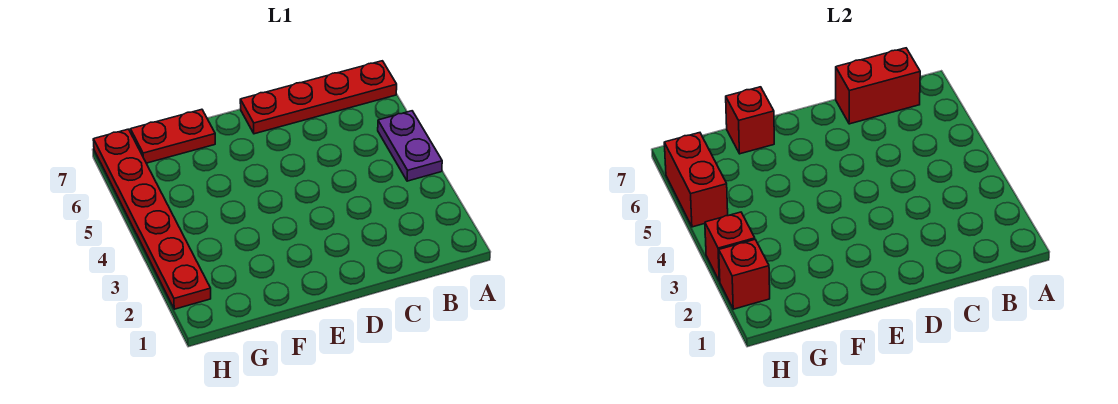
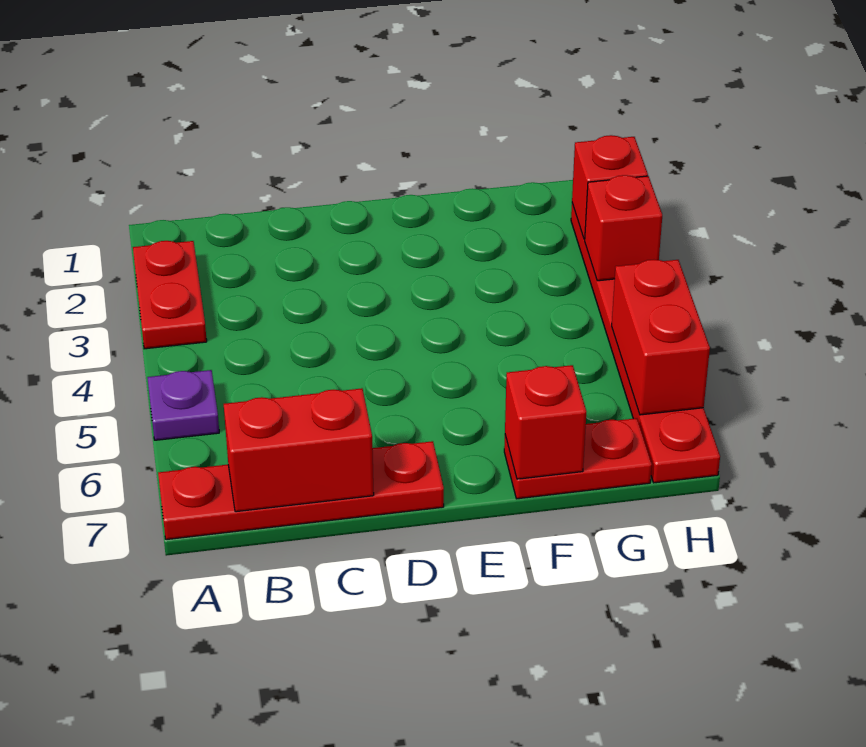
none -> red plate A2:A3 level 1
purple plate A4:A5 level 1 -> purple plate A5 level 1

